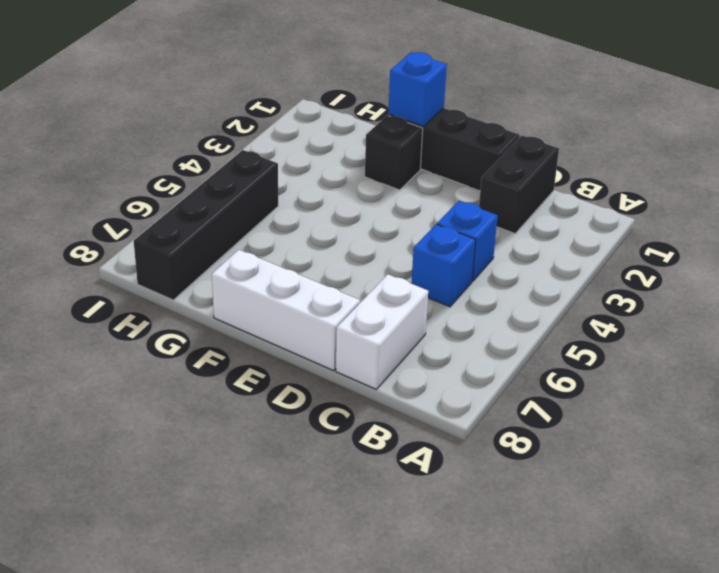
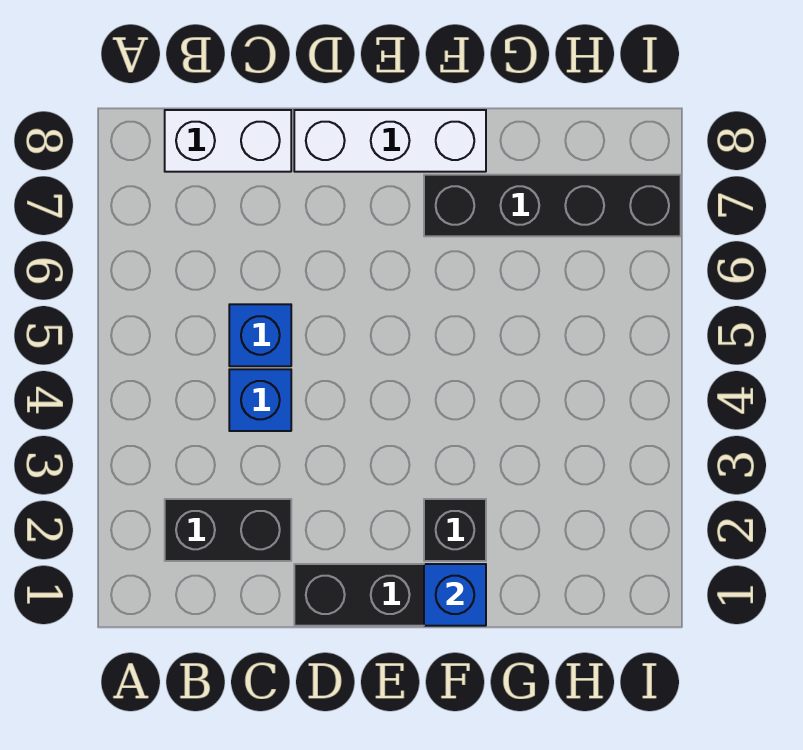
black brick C1:C2 level 1 -> black brick B2:C2 level 1
white brick C7:C8 level 1 -> white brick B8:C8 level 1
black brick H5:H8 level 1 -> black brick F7:I7 level 1

